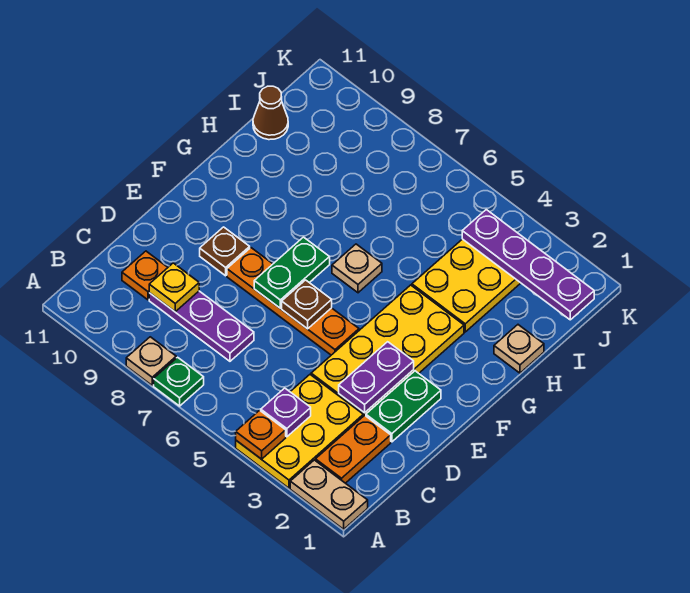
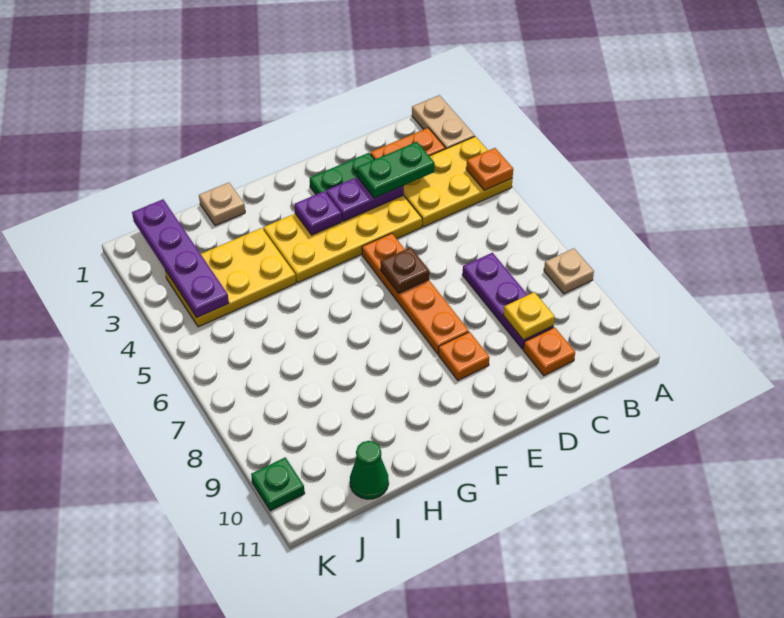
green plate A7 level 1 -> green plate K10 level 1
purple plate B4 level 2 -> purple plate F3 level 2
green plate E7:F7 level 2 -> green plate C3:D3 level 3
brown plate E9 level 1 -> orange plate E9 level 1
tan plate G6 level 1 -> none
brown cone I11 level 1 -> green cone I11 level 1

